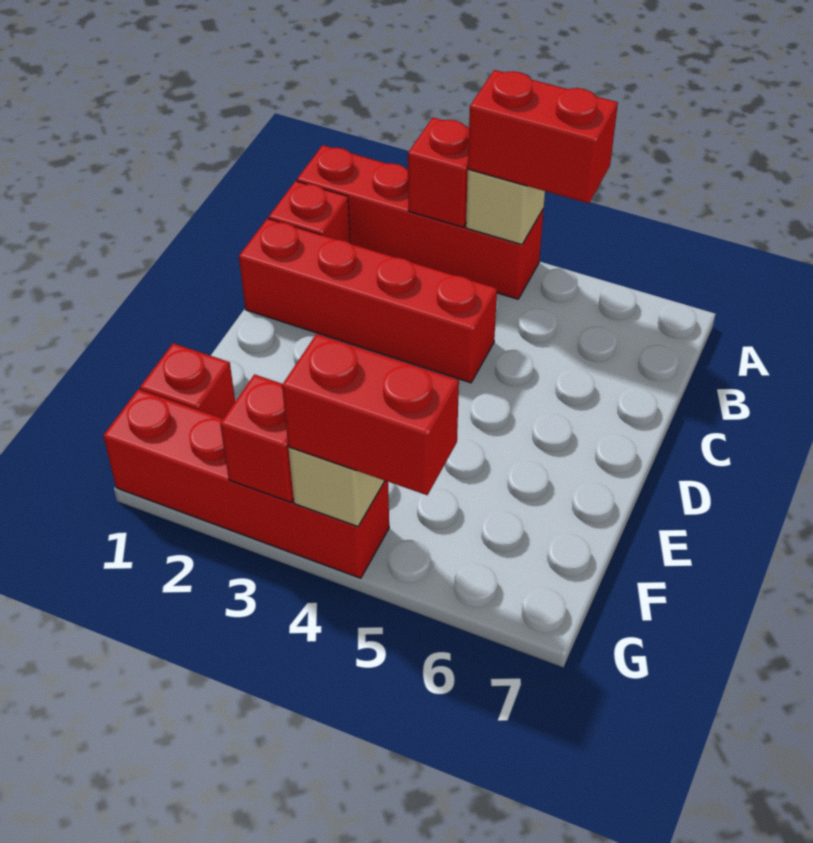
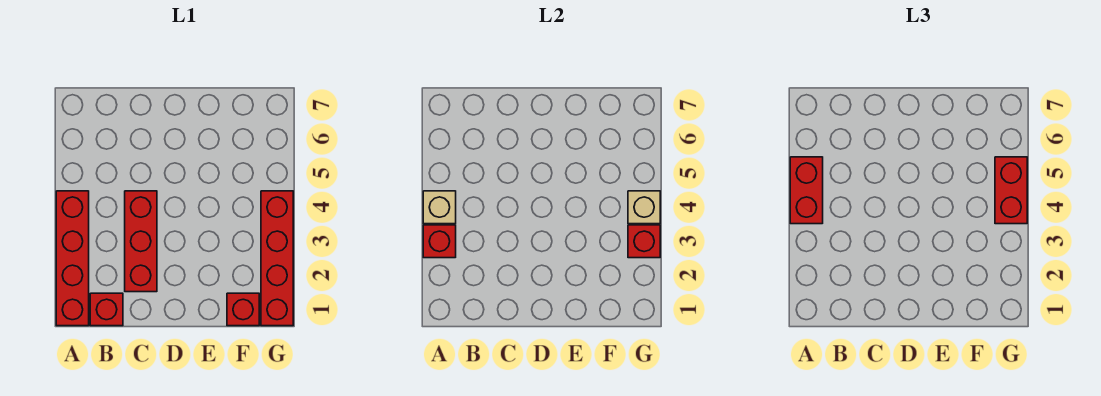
red brick C1:C4 level 1 -> red brick C2:C4 level 1

